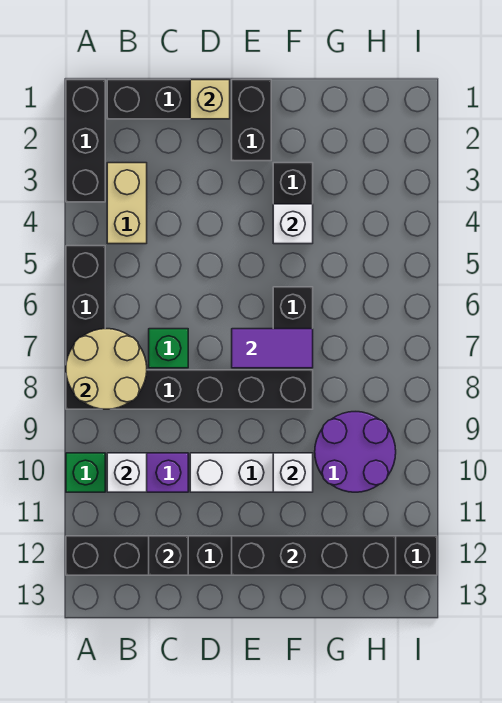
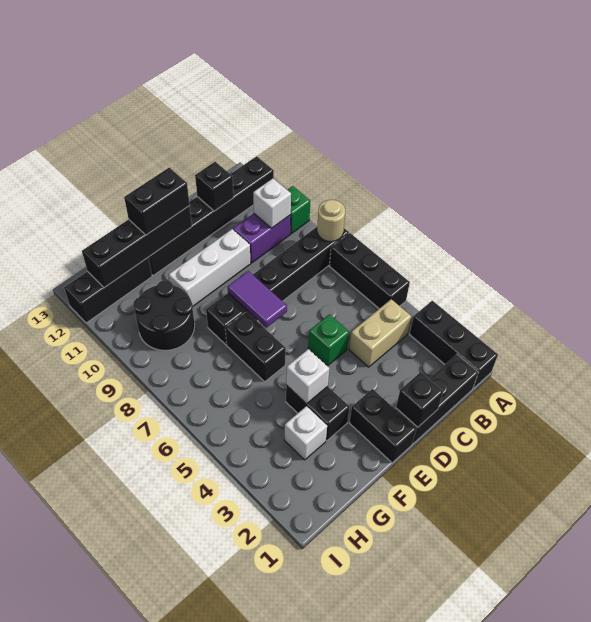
tan round brick A7:B8 level 2 -> tan round brick A8 level 2
tan brick B3:B4 level 1 -> tan brick B4:C4 level 1
green brick C7 level 1 -> green brick D5 level 1
tan brick D1 level 2 -> black brick D1 level 2
purple tile E7:F7 level 2 -> purple tile E7:E8 level 2
none -> black brick E12:F12 level 3
white brick F10 level 2 -> white brick G3 level 1
purple round brick G9:H10 level 1 -> black round brick G9:H10 level 1

